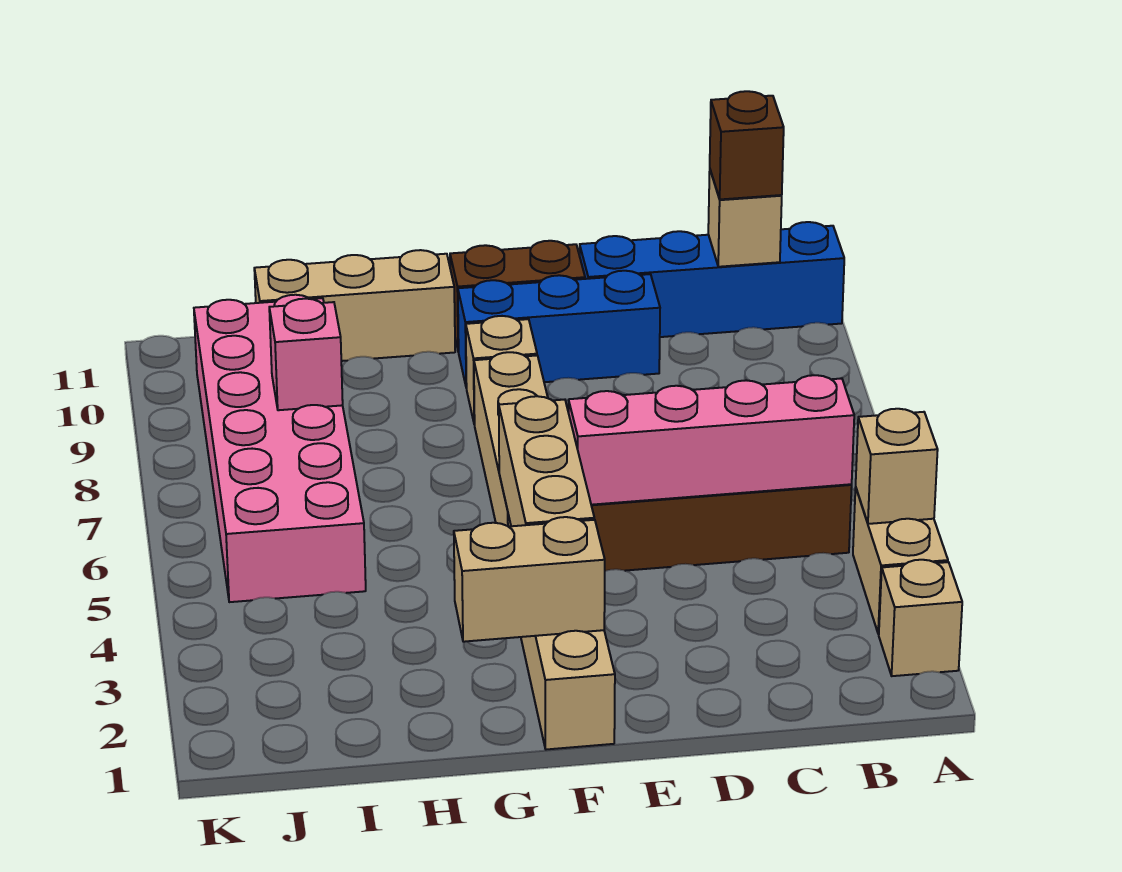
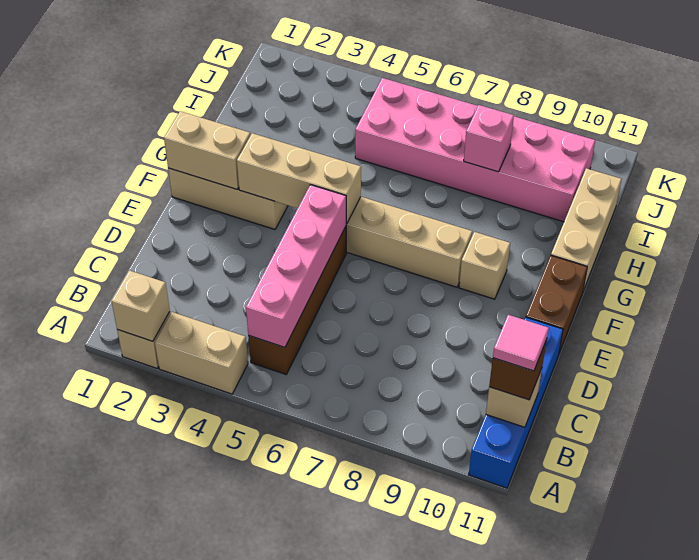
tan brick A4 level 2 -> tan brick A2 level 2
none -> pink tile B11 level 4
blue brick D10:F10 level 1 -> none
tan brick F2:G2 level 2 -> tan brick F1:F2 level 2

